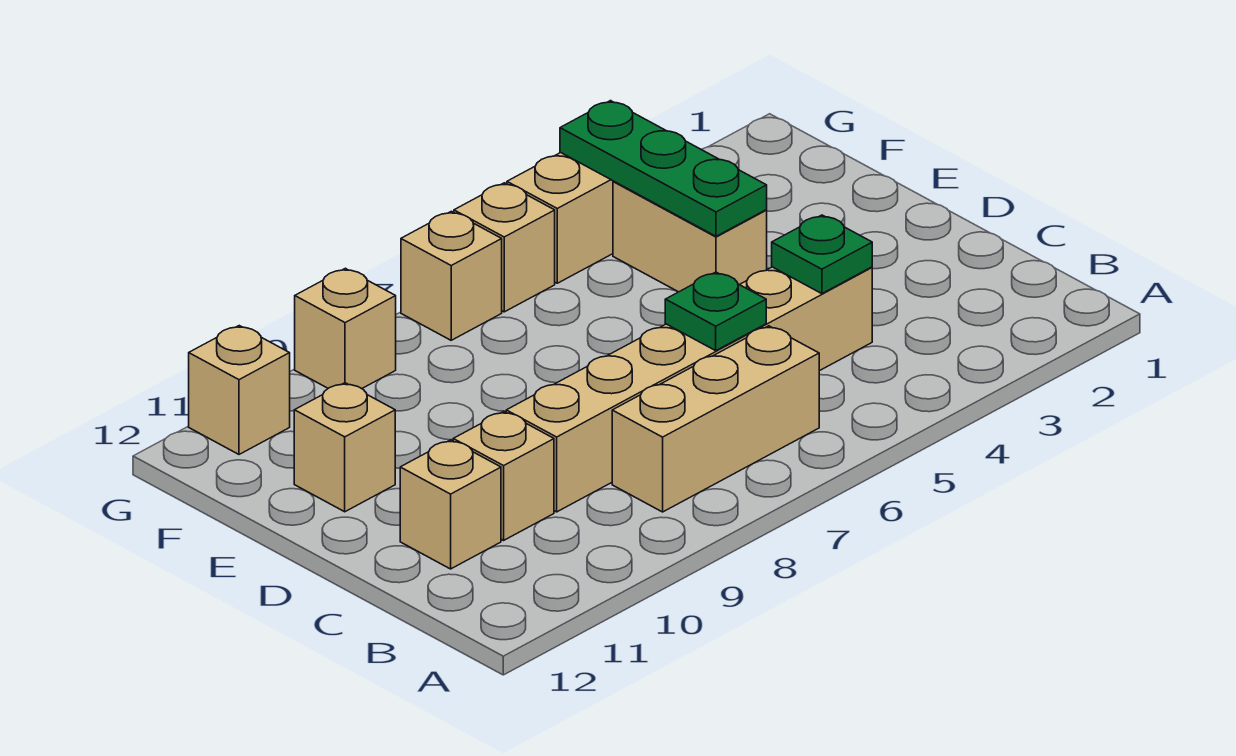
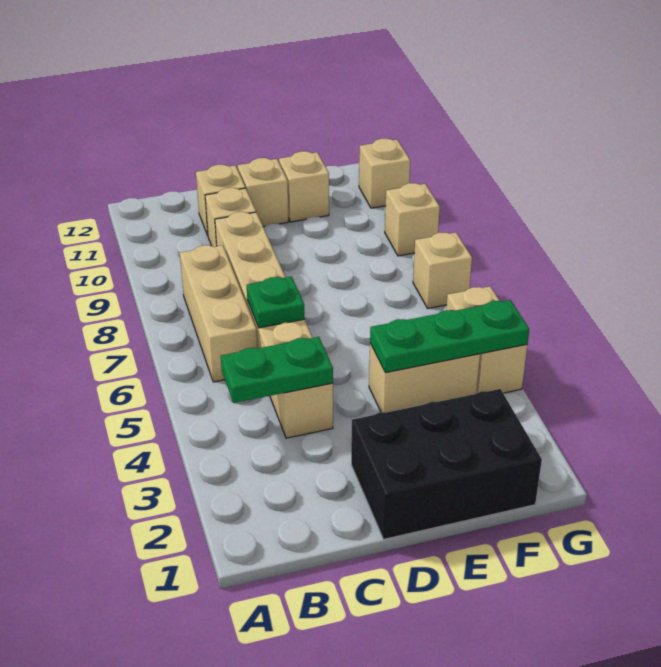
green plate C4 level 2 -> green plate B4:C4 level 2
none -> black brick D1:F2 level 1
tan brick G6 level 1 -> tan brick D11 level 1

